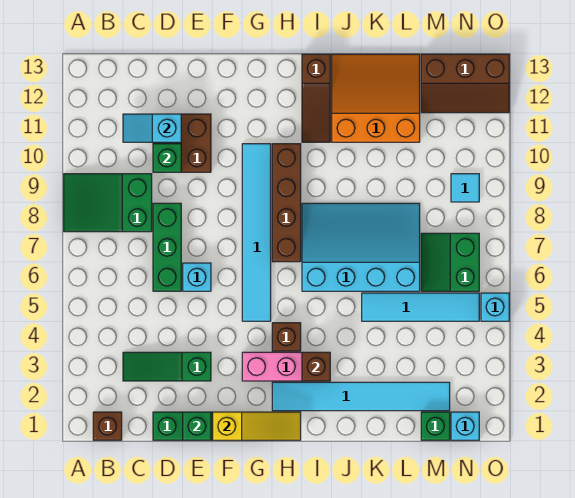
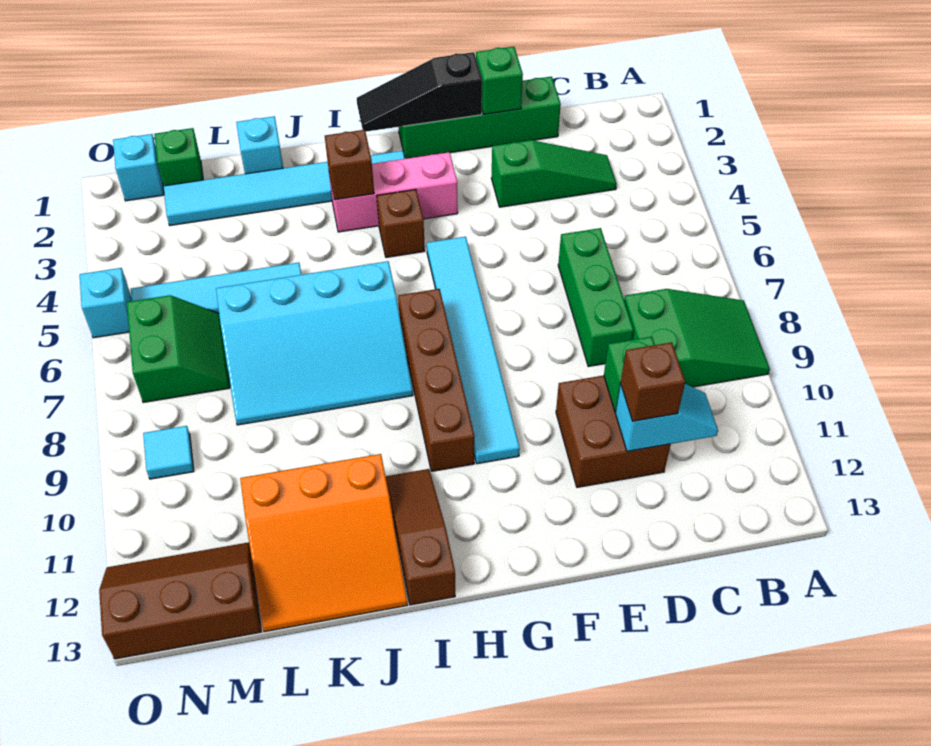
brown brick B1 level 1 -> brown brick D11 level 3
cyan brick E6 level 1 -> cyan brick K1 level 1
yellow slope F1:H1 level 2 top F -> black slope F1:H1 level 2 top F

